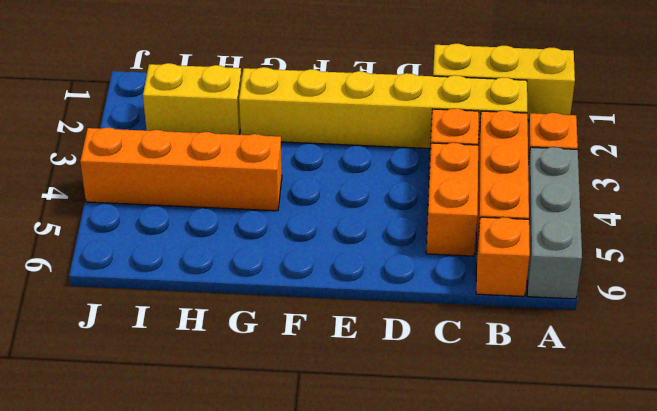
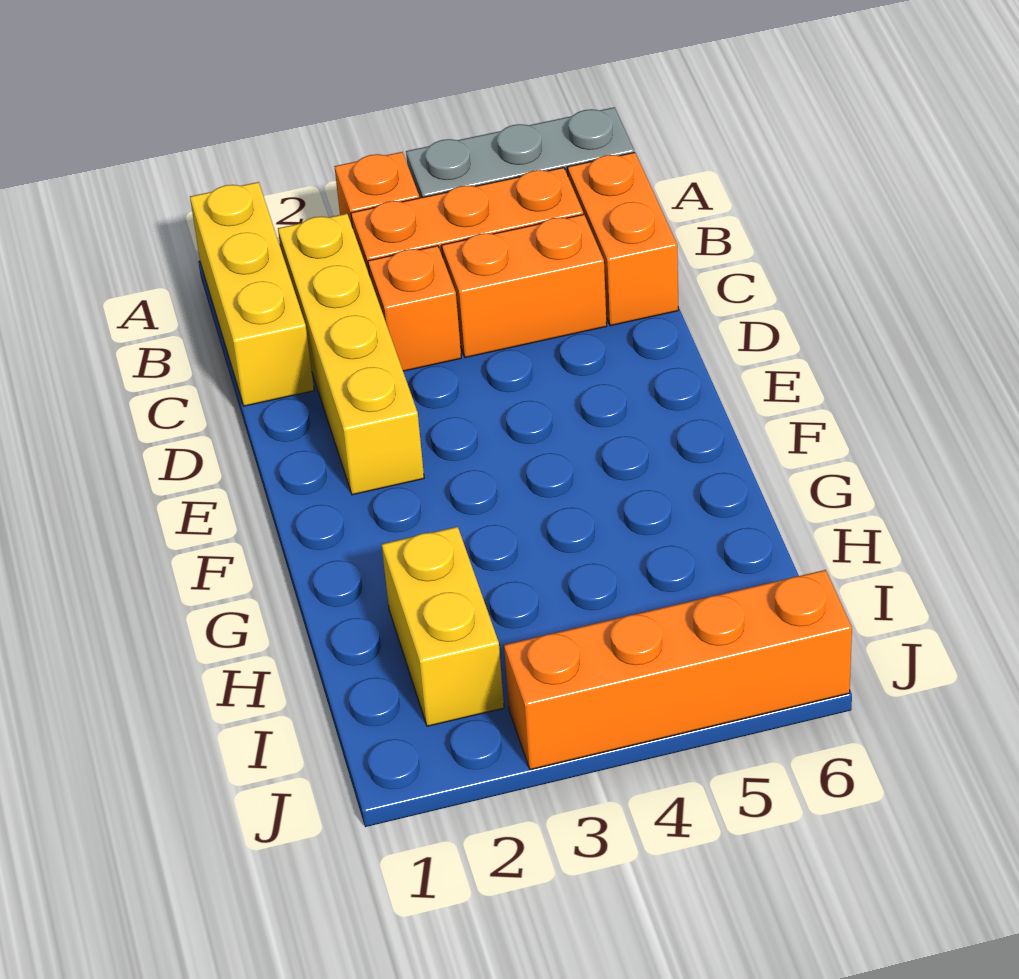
yellow brick B2:G2 level 1 -> yellow brick B2:E2 level 1
orange brick B6 level 1 -> orange brick B6:C6 level 1
orange brick G4:J4 level 1 -> orange brick J3:J6 level 1

